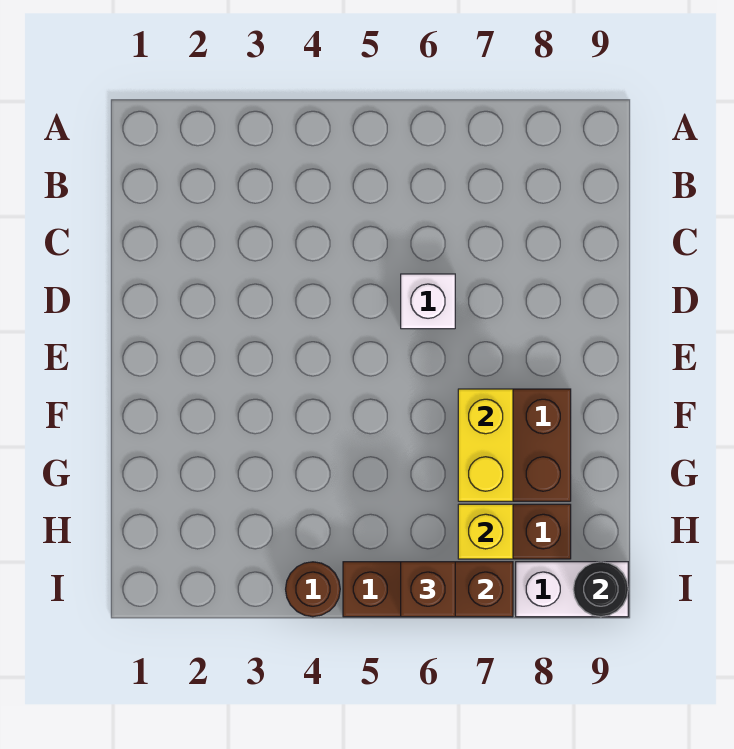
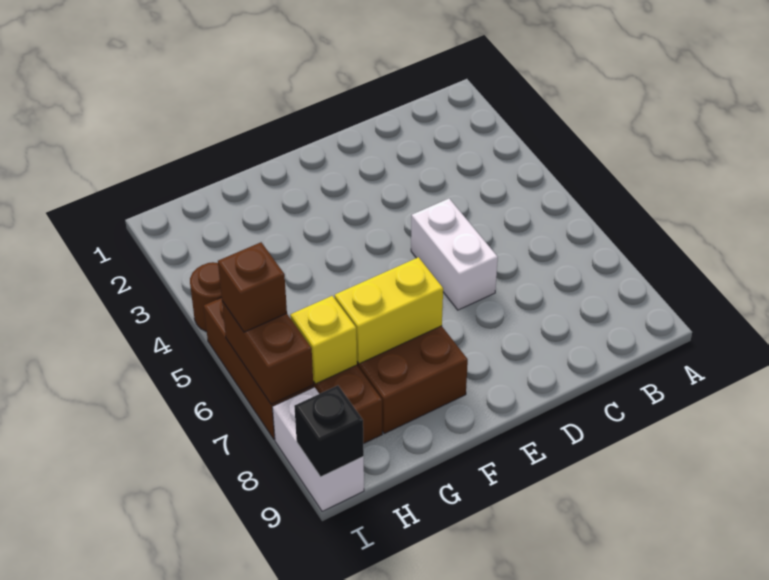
white brick D6 level 1 -> white brick D5:D6 level 1
black round brick I9 level 2 -> black brick I9 level 2

